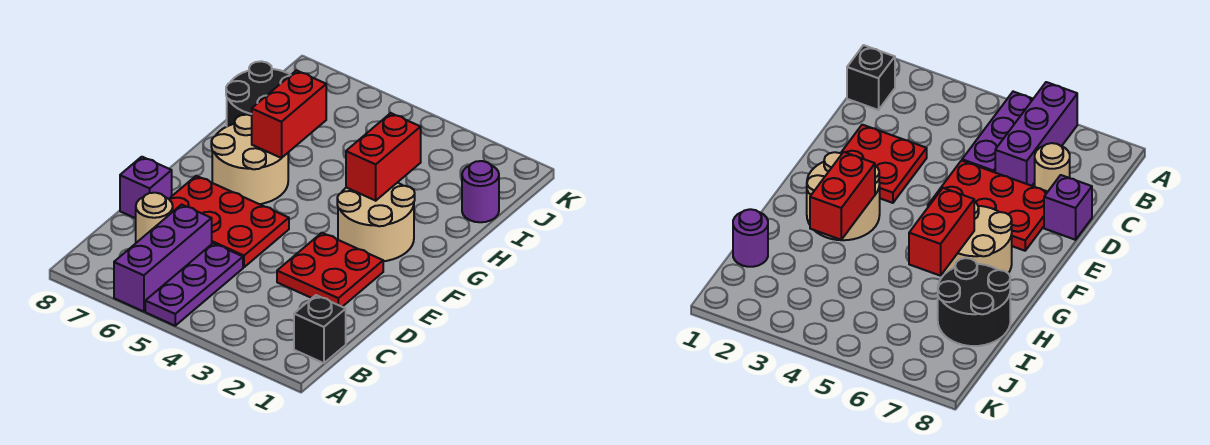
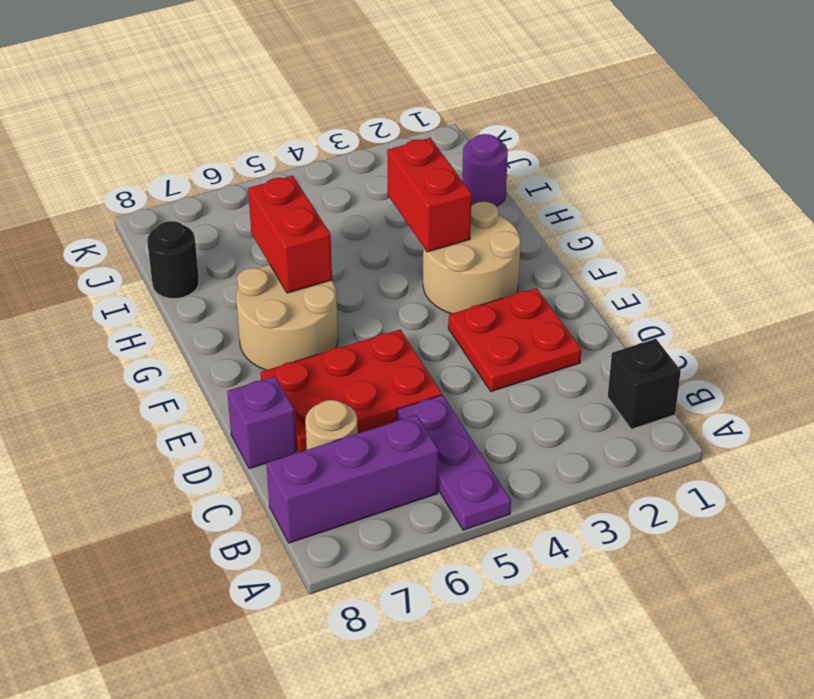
purple brick A6:C6 level 1 -> purple brick B6:B8 level 1
black round brick H7:I8 level 1 -> black round brick I8 level 1

